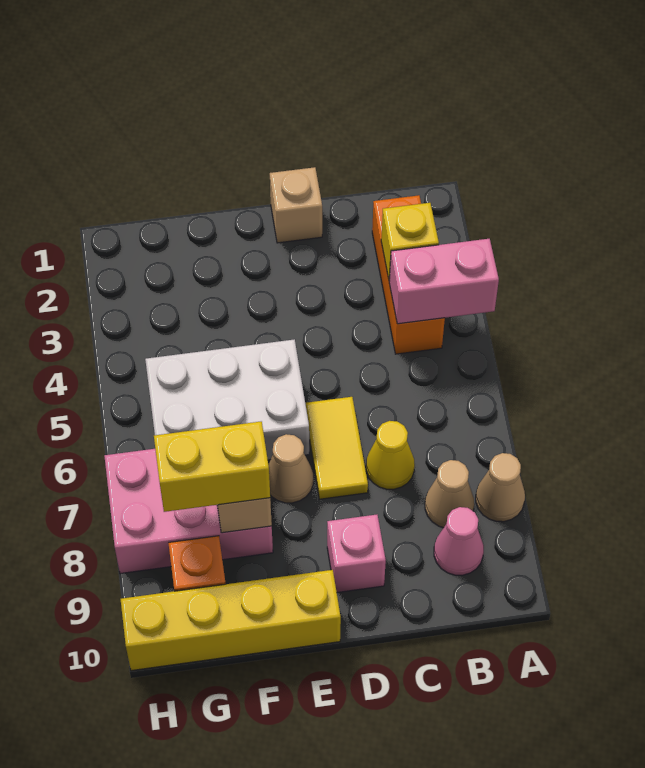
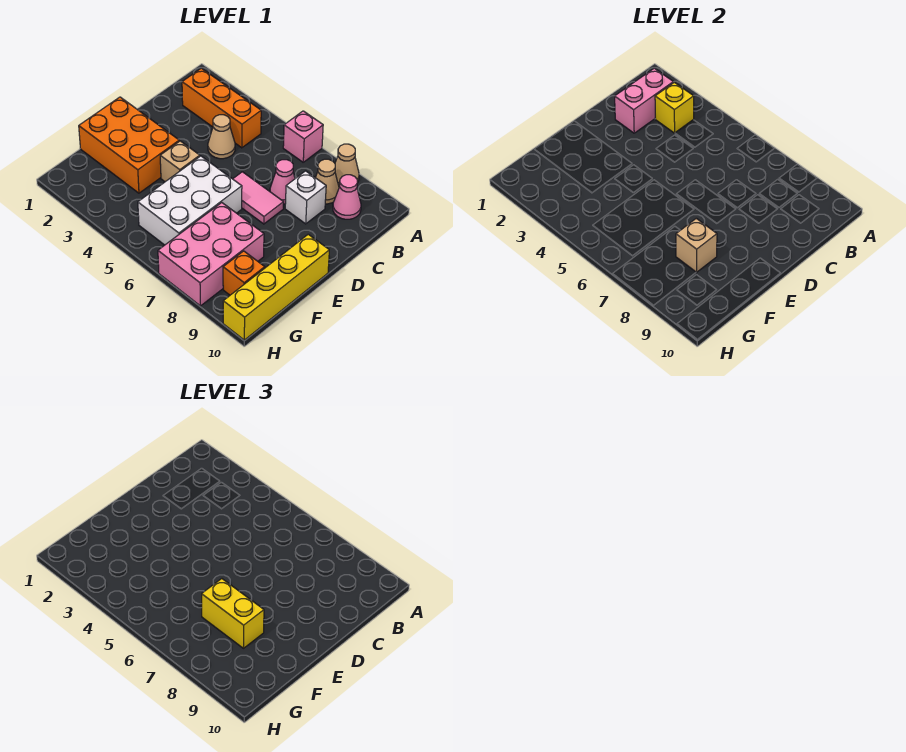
pink brick A4:B4 level 2 -> pink brick B2:C2 level 2
yellow cone C7 level 1 -> pink cone C7 level 1
none -> white brick C8 level 1
tan brick D1 level 1 -> tan brick E4 level 1
yellow tile D6:D7 level 1 -> pink tile D6:D7 level 1
pink brick D9 level 1 -> pink brick A6 level 1
none -> orange brick E1:F3 level 1
tan cone E7 level 1 -> tan cone C4 level 1
yellow brick F8:G8 level 3 -> yellow brick F7:F8 level 3

